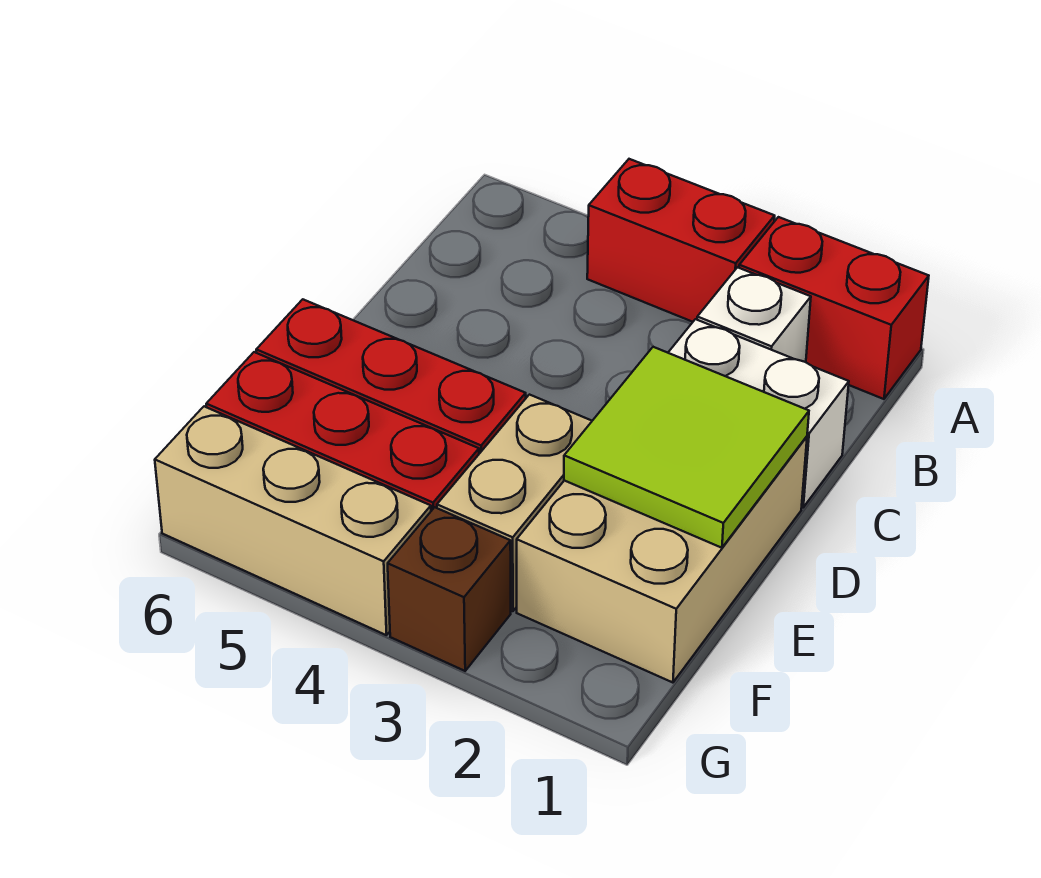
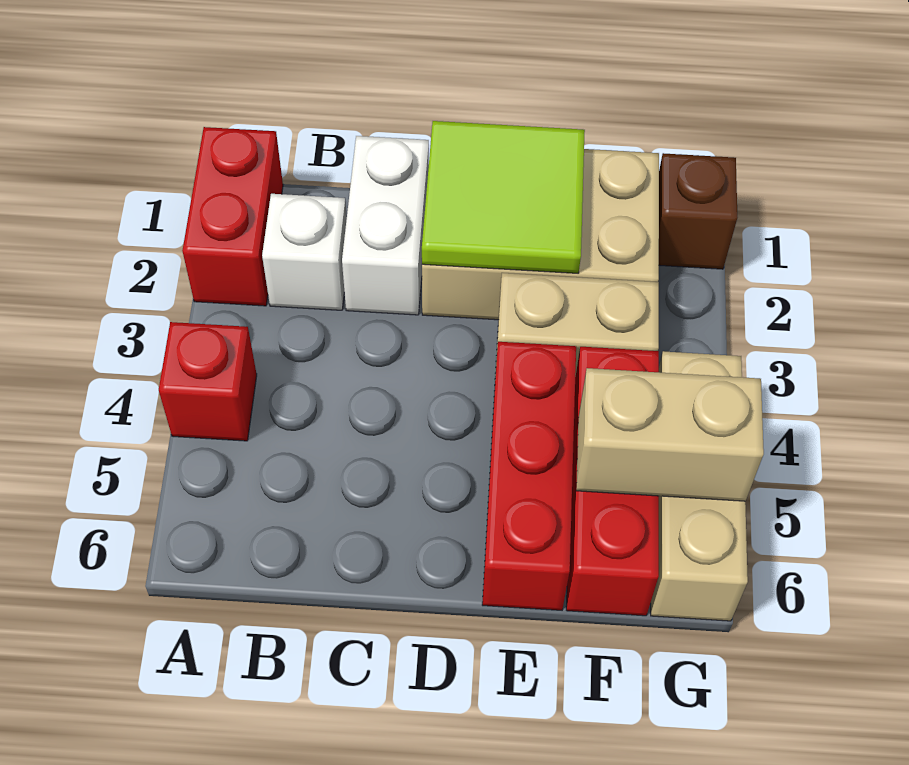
red brick A3:A4 level 1 -> red brick A4 level 1
none -> tan brick F5:G5 level 2
brown brick G3 level 1 -> brown brick G1 level 1

